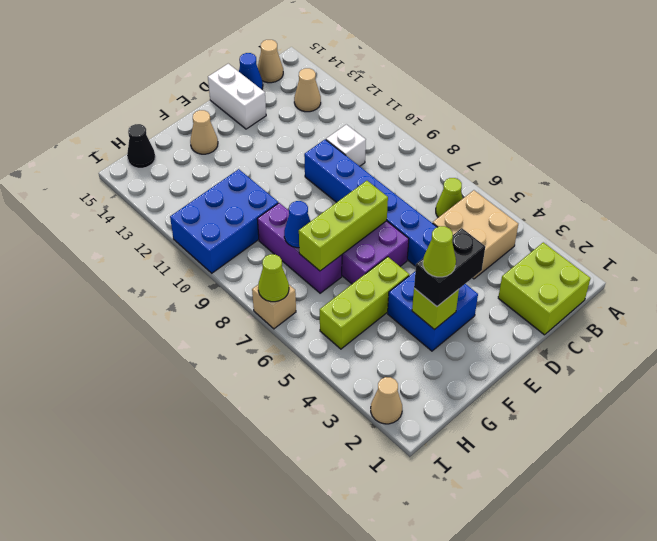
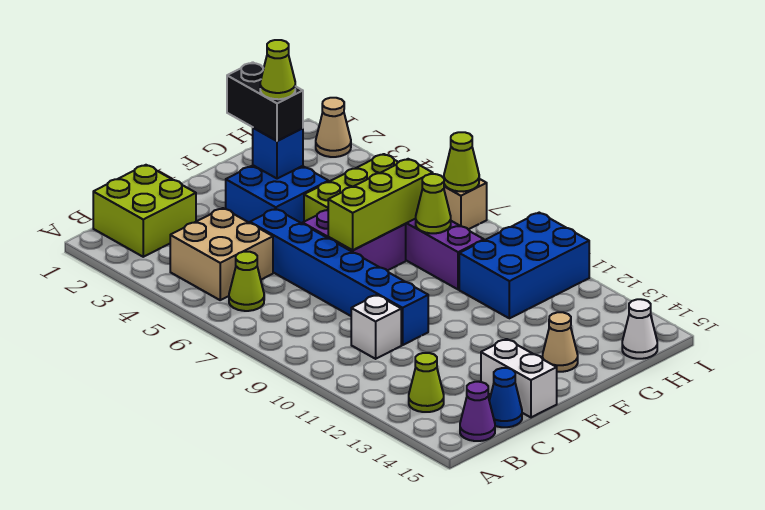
tan cone B13 level 1 -> lime cone B13 level 1
tan cone B15 level 1 -> purple cone B15 level 1
black brick E3:F3 level 3 -> black brick F2:F3 level 3
lime brick F3 level 2 -> blue brick F3 level 2
blue cone G8 level 2 -> lime cone G8 level 2
black cone H15 level 1 -> white cone H15 level 1

